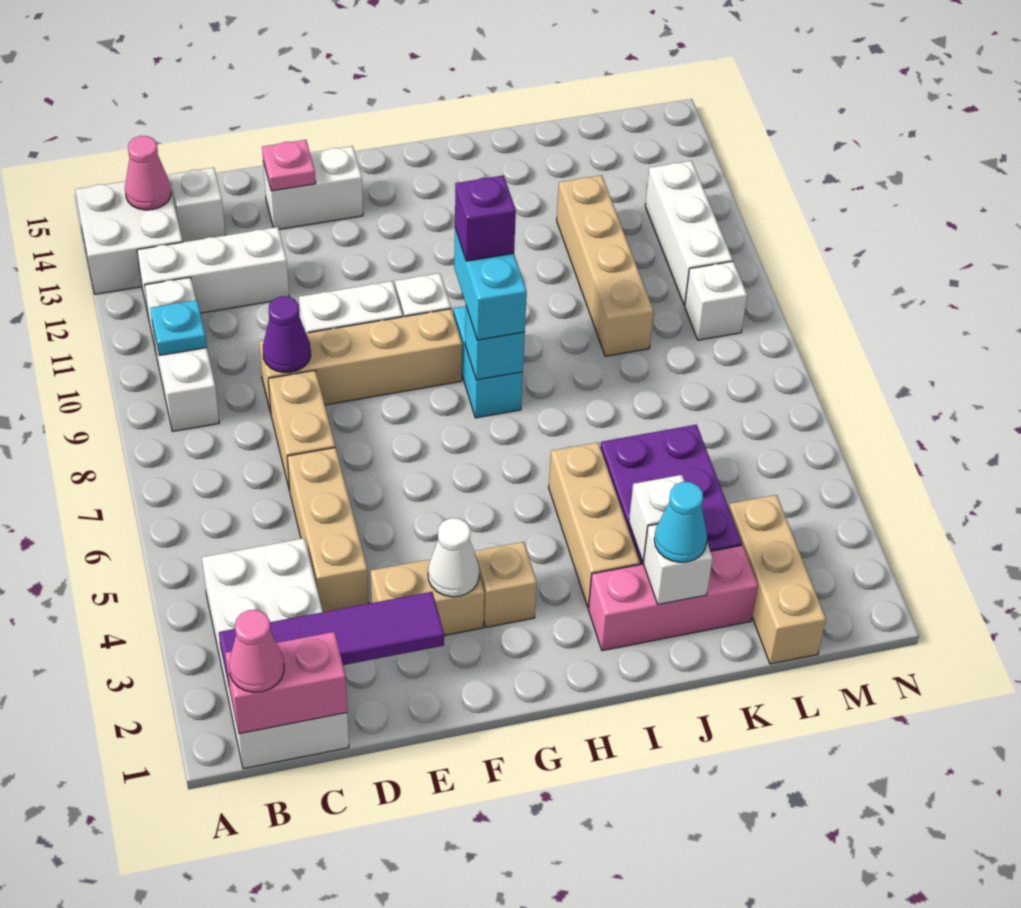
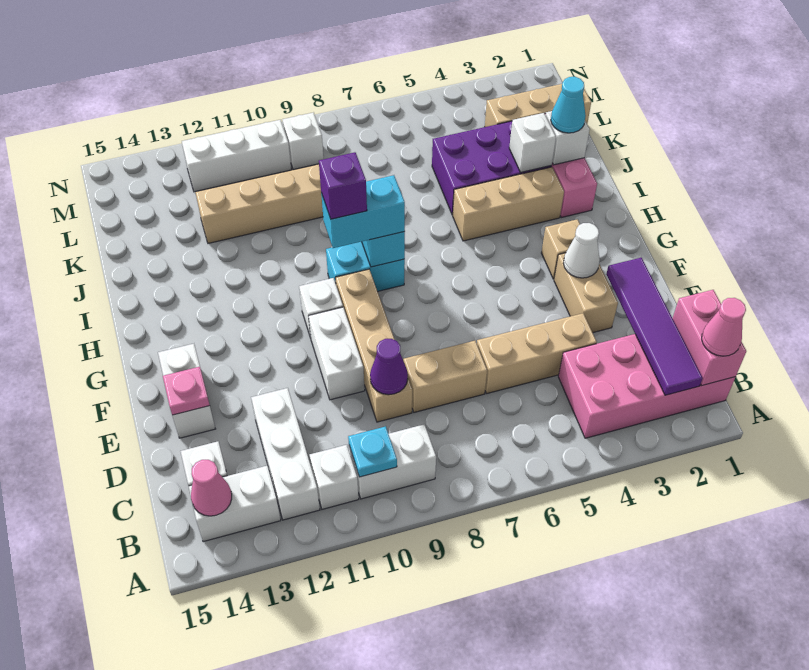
white brick A13:B14 level 1 -> white brick B13:B14 level 1
white brick B1:C4 level 1 -> pink brick B1:C4 level 1

